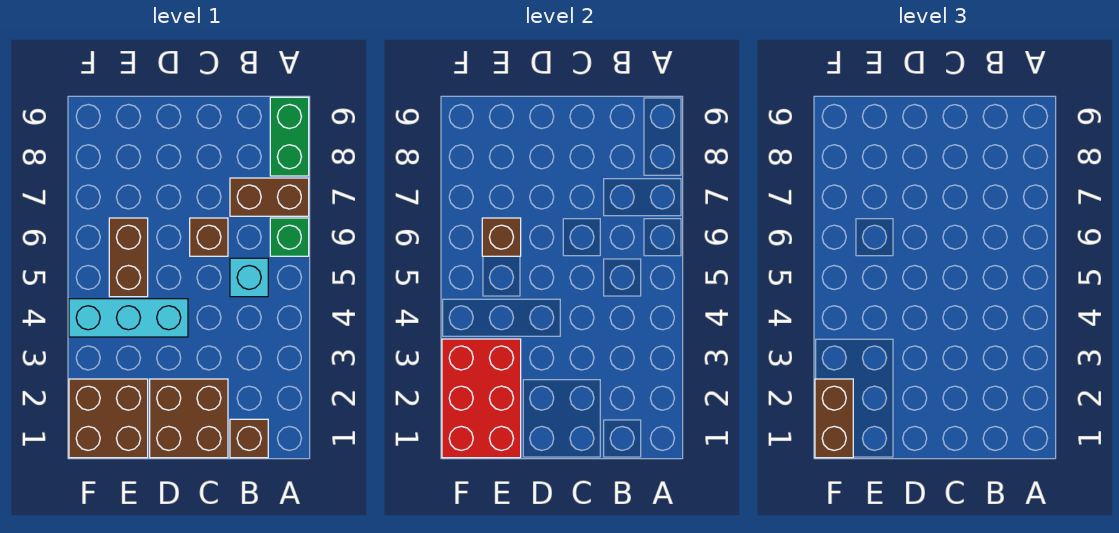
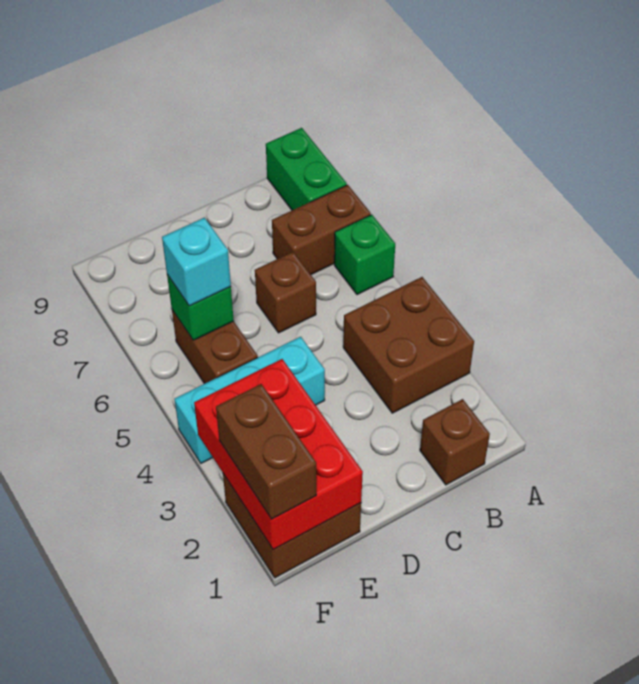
cyan brick B5 level 1 -> cyan brick E6 level 3
brown brick C1:D2 level 1 -> brown brick A3:B4 level 1
brown brick E6 level 2 -> green brick E6 level 2

